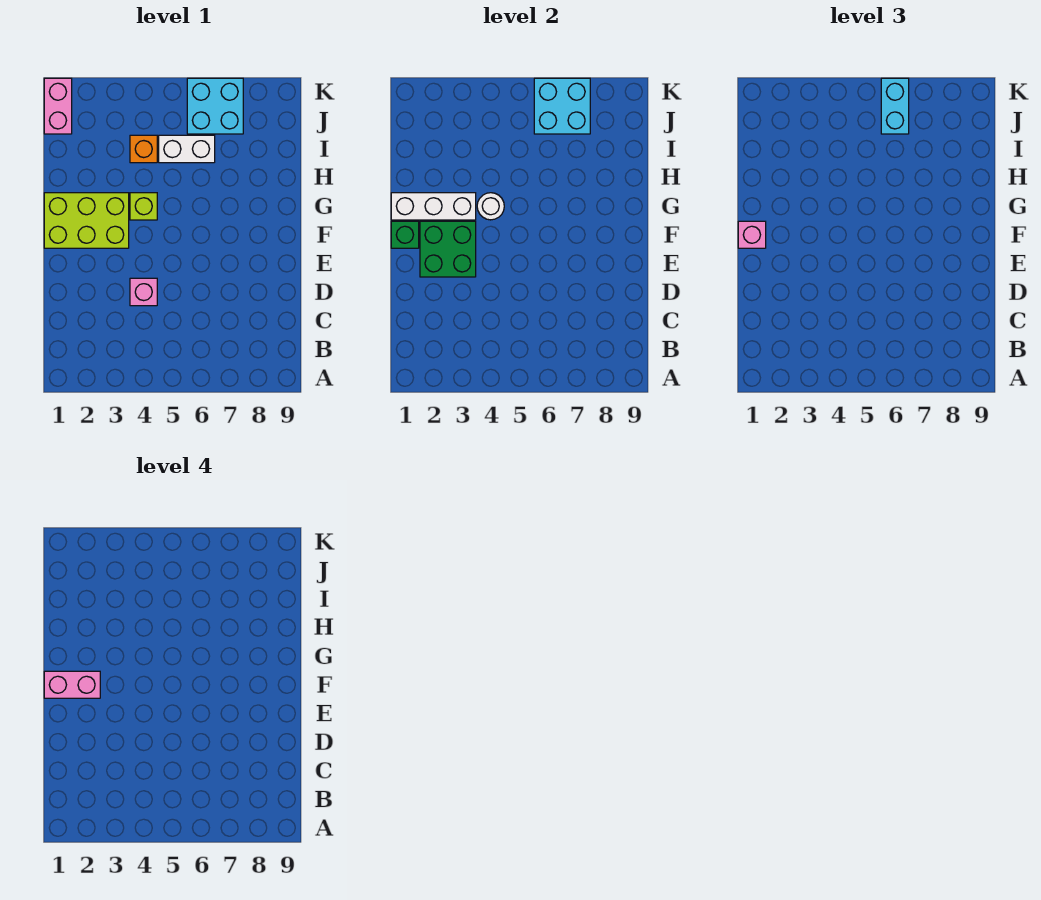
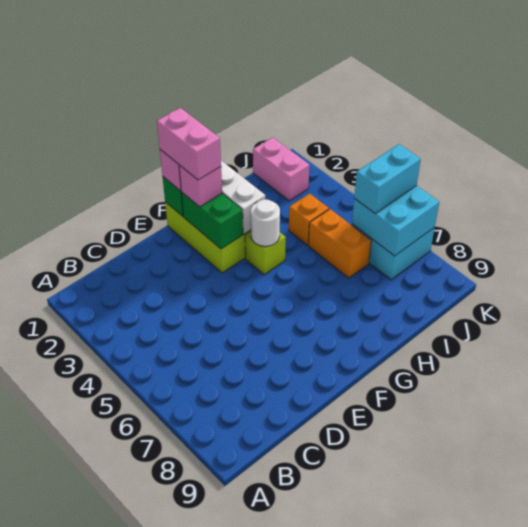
pink brick D4 level 1 -> pink brick F2 level 3
green brick E2:F3 level 2 -> green brick F2:F3 level 2
white brick I5:I6 level 1 -> orange brick I5:I6 level 1
pink brick J1:K1 level 1 -> pink brick J1:J2 level 1

